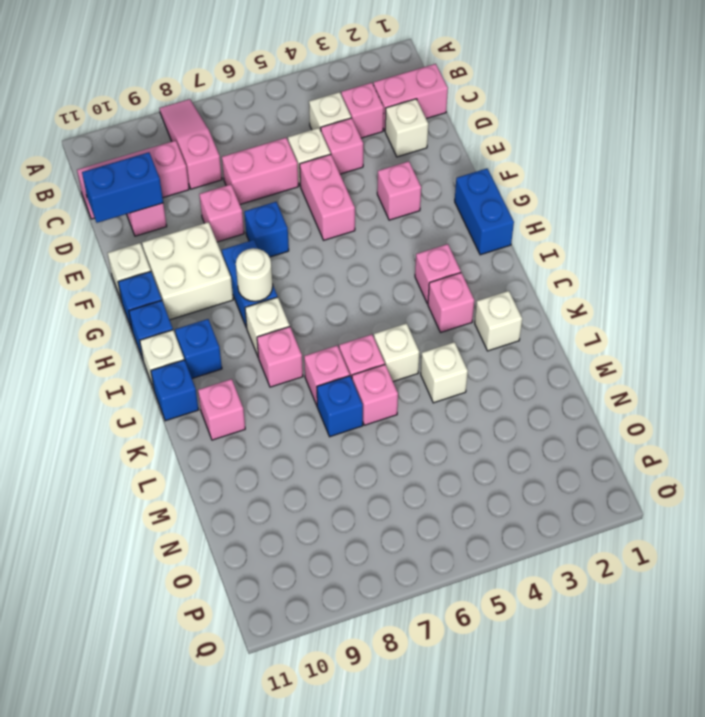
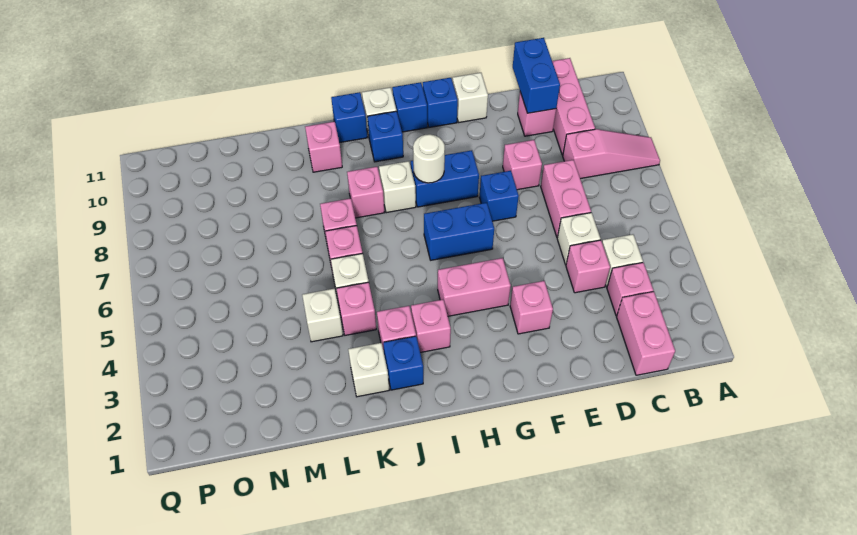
white brick D2 level 1 -> none
pink brick E5:F5 level 1 -> pink brick G4:H4 level 1
white brick F9:G10 level 1 -> none
blue brick G1:H1 level 1 -> blue brick G6:H6 level 1
pink brick L6 level 1 -> pink brick K4 level 1
blue brick L7 level 1 -> blue brick J2 level 1

